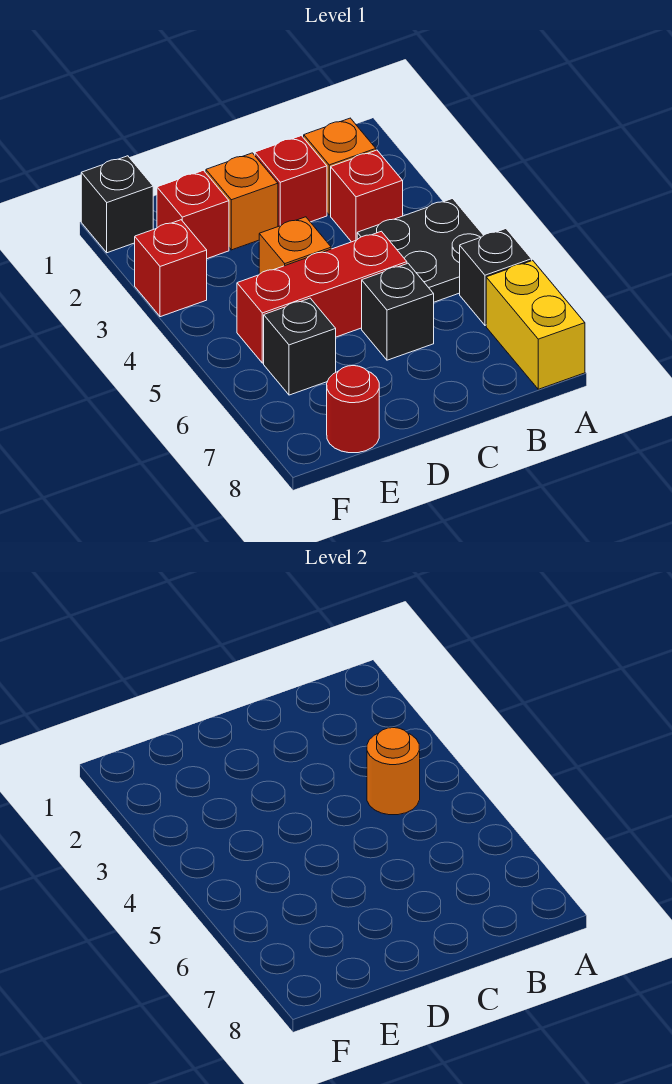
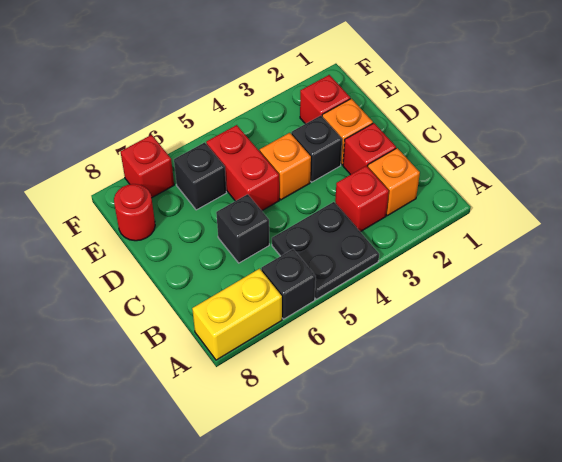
orange round brick B4 level 2 -> none
red brick C5:E5 level 1 -> red brick D5:E5 level 1
black brick F1 level 1 -> black brick D3 level 1
red brick F3 level 1 -> red brick F7 level 1

